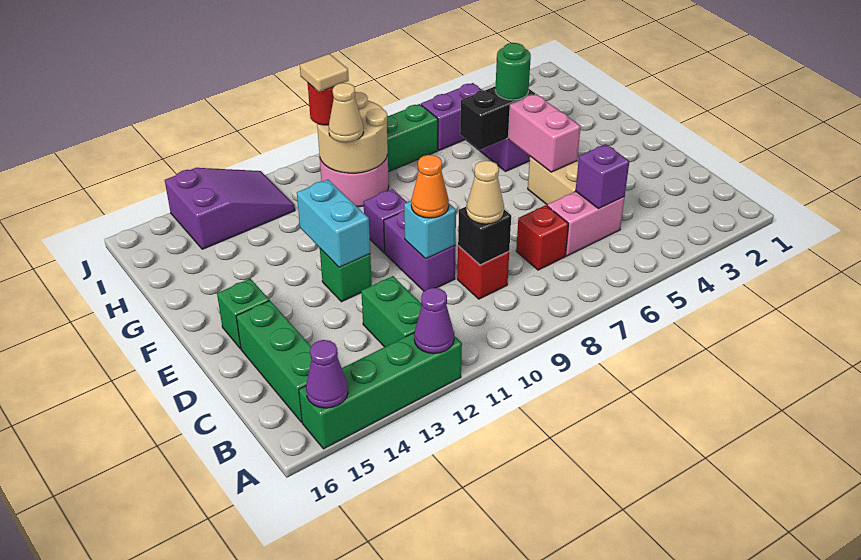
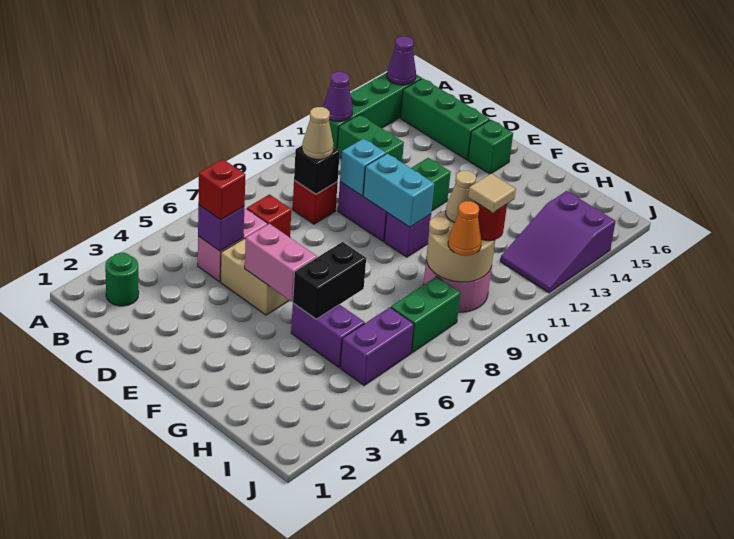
none -> red brick C5 level 3
orange cone D10 level 3 -> orange cone I9 level 3
cyan brick E12:F12 level 2 -> cyan brick E10:F10 level 2
green round brick G5 level 3 -> green round brick B2 level 1

